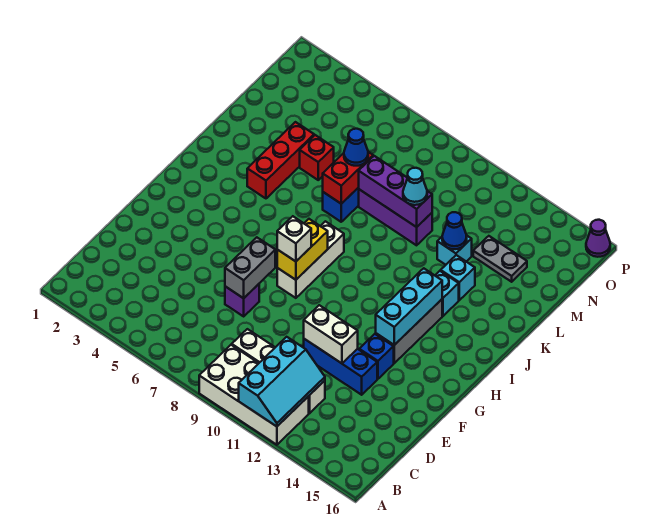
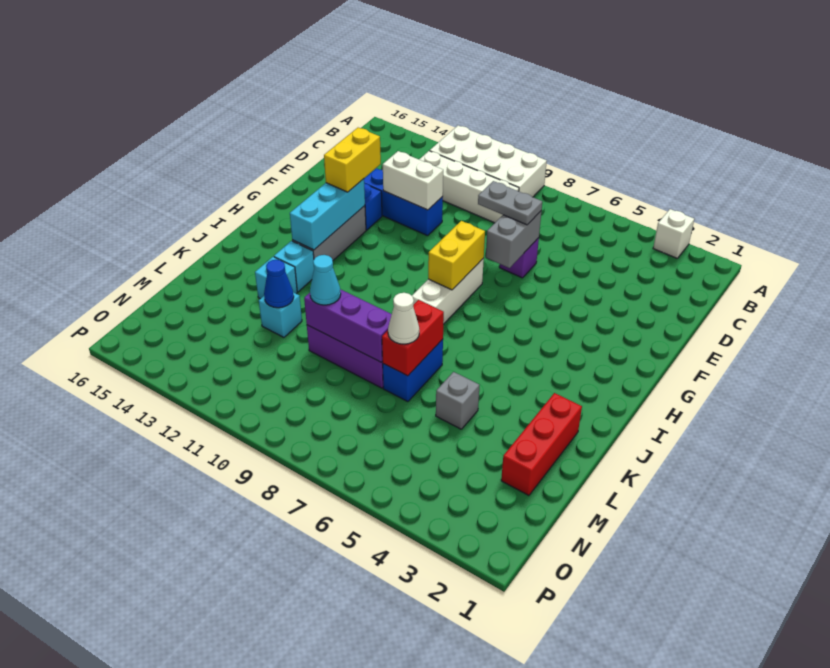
cyan slope A11:C12 level 2 top 11 -> none
none -> yellow brick F13:G13 level 3
white brick G8 level 3 -> white brick A3 level 1
red brick J4:L4 level 1 -> red brick K2:M2 level 1
red brick L5 level 1 -> grey brick L5 level 1
blue cone L7 level 3 -> white cone L7 level 3
grey plate M13:M14 level 1 -> grey plate E7:E8 level 3
purple cone P16 level 1 -> none

